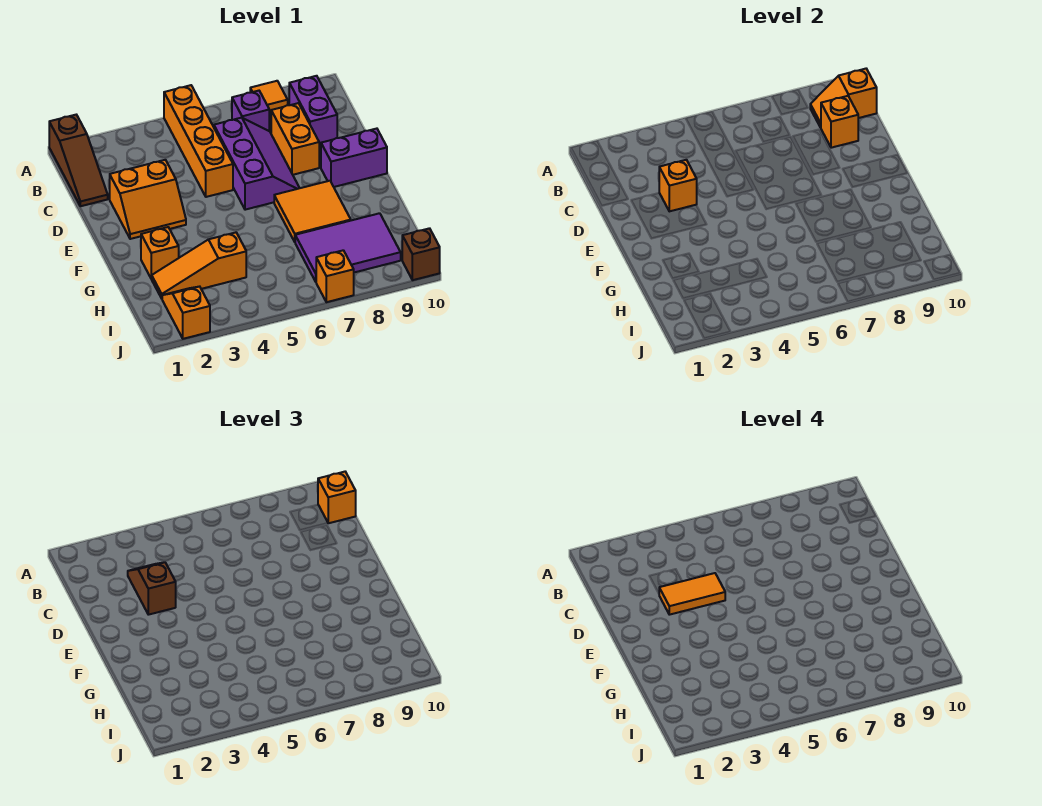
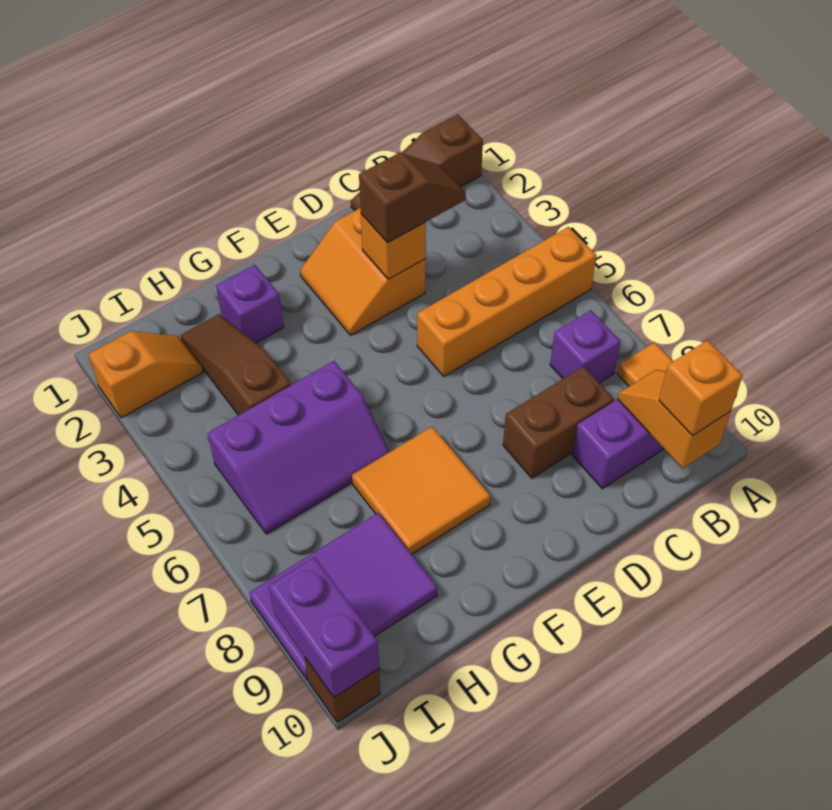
purple slope C6:E7 level 1 top 6 -> purple slope G5:I6 level 1 top 5
orange brick C8:D8 level 1 -> brown brick C8:D8 level 1
orange brick C9 level 2 -> none
orange tile D3:D4 level 4 -> none
purple brick E9:E10 level 1 -> purple brick J9:J10 level 2
orange brick G2 level 1 -> purple brick G2 level 1
orange slope H2:H4 level 1 top 4 -> brown slope H2:H4 level 1 top 4
purple tile H7:I9 level 1 -> purple tile H8:J9 level 1
orange brick J7 level 1 -> none

